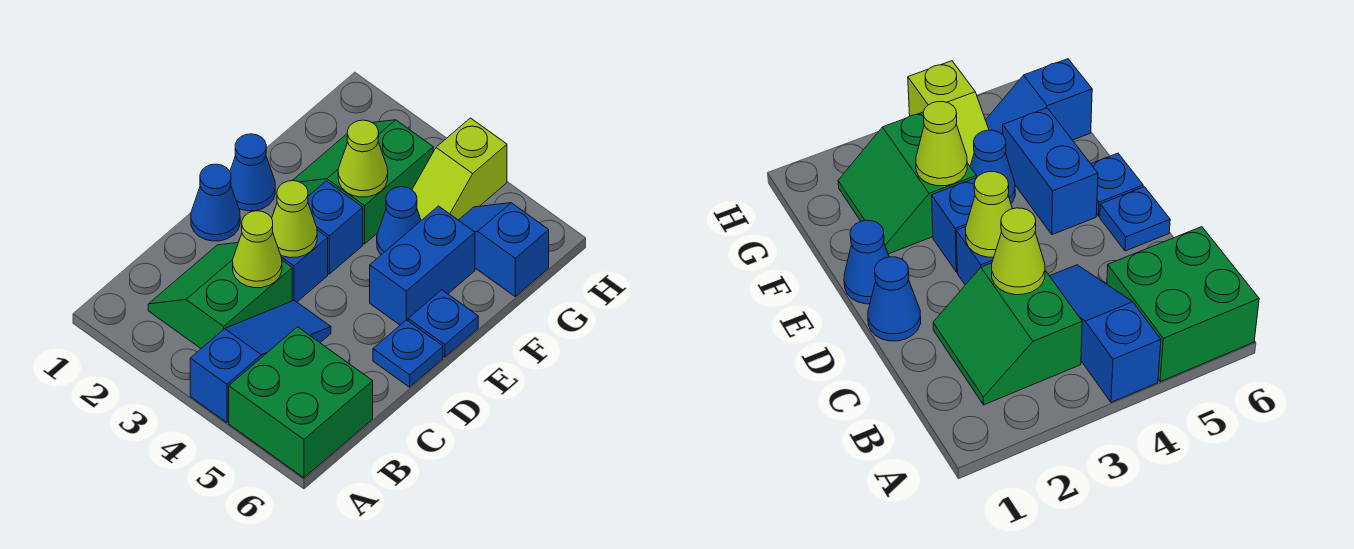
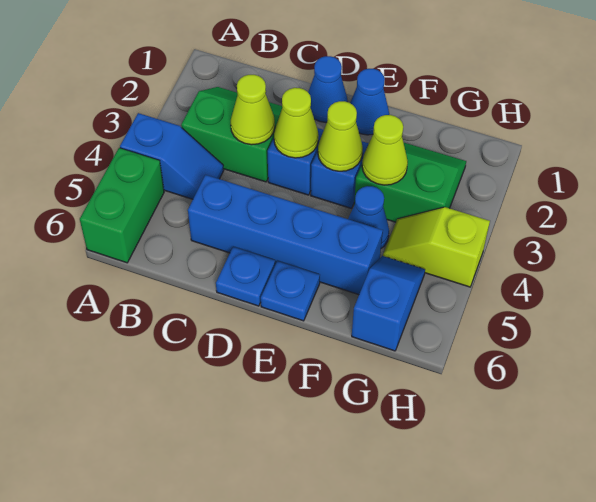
blue slope A4:C4 level 1 top A -> blue slope A4:B4 level 1 top A
green brick A5:B6 level 1 -> green brick A5:A6 level 1
none -> lime cone E3 level 2
blue brick E5:F5 level 1 -> blue brick C5:F5 level 1

